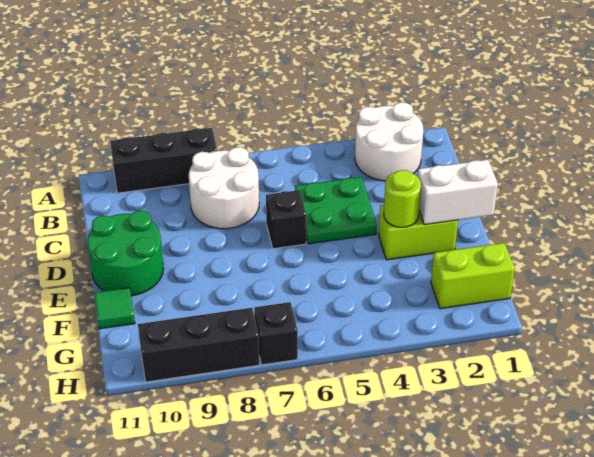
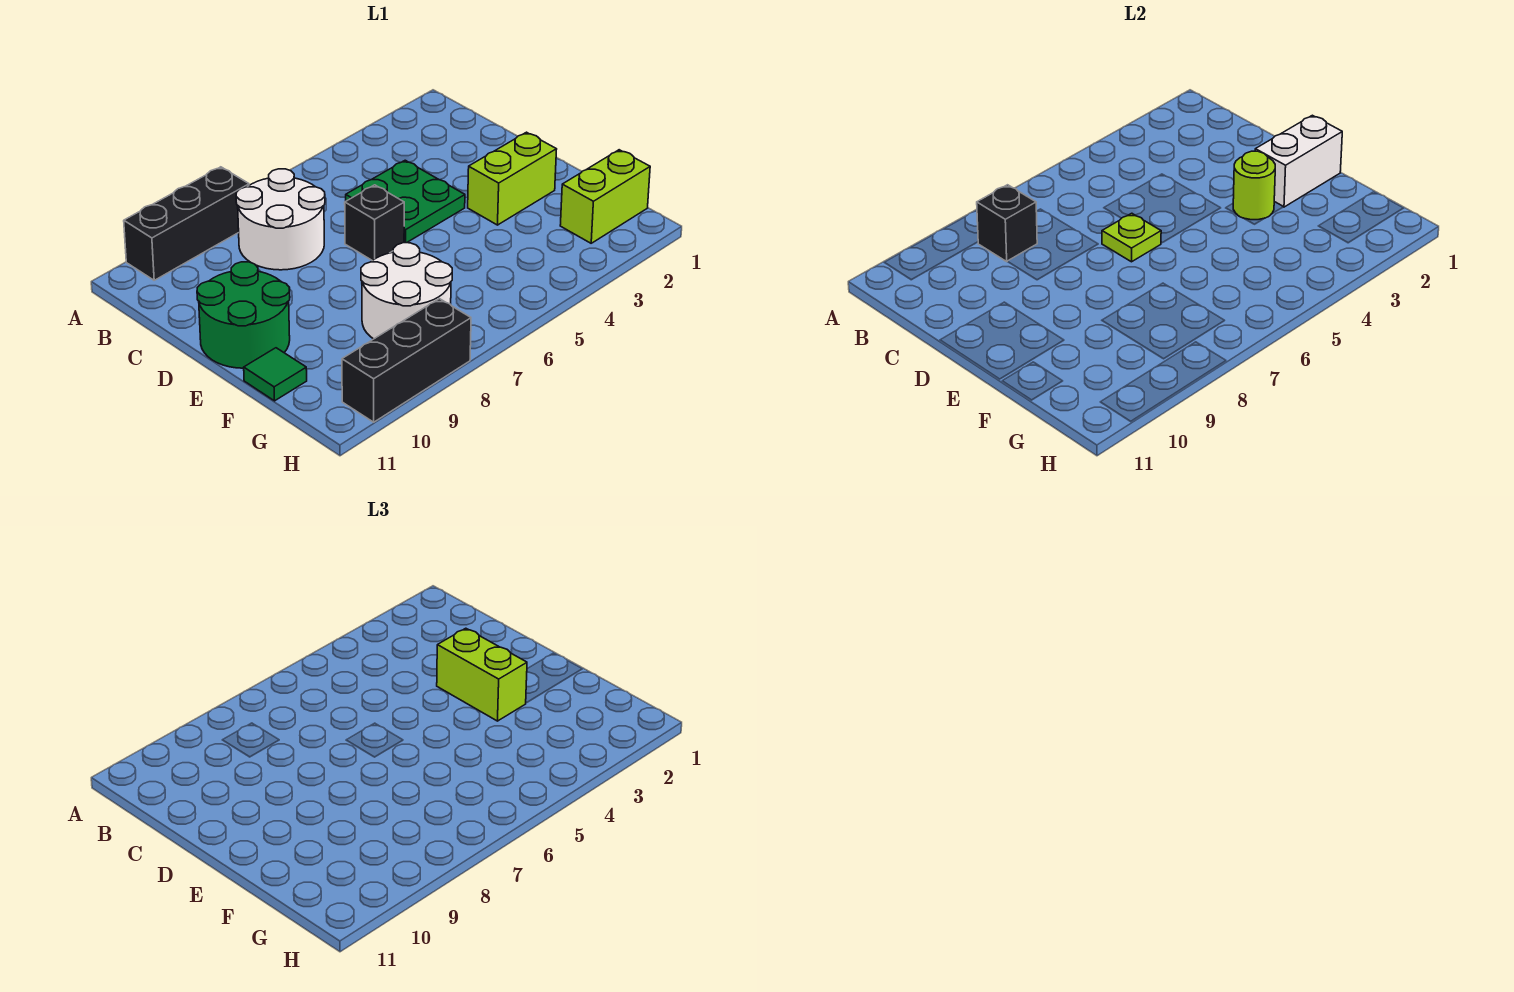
white round brick A2:B3 level 1 -> white round brick F7:G8 level 1
none -> lime brick D3:E3 level 3
none -> lime plate D6 level 2
black brick H7 level 1 -> black brick B8 level 2

